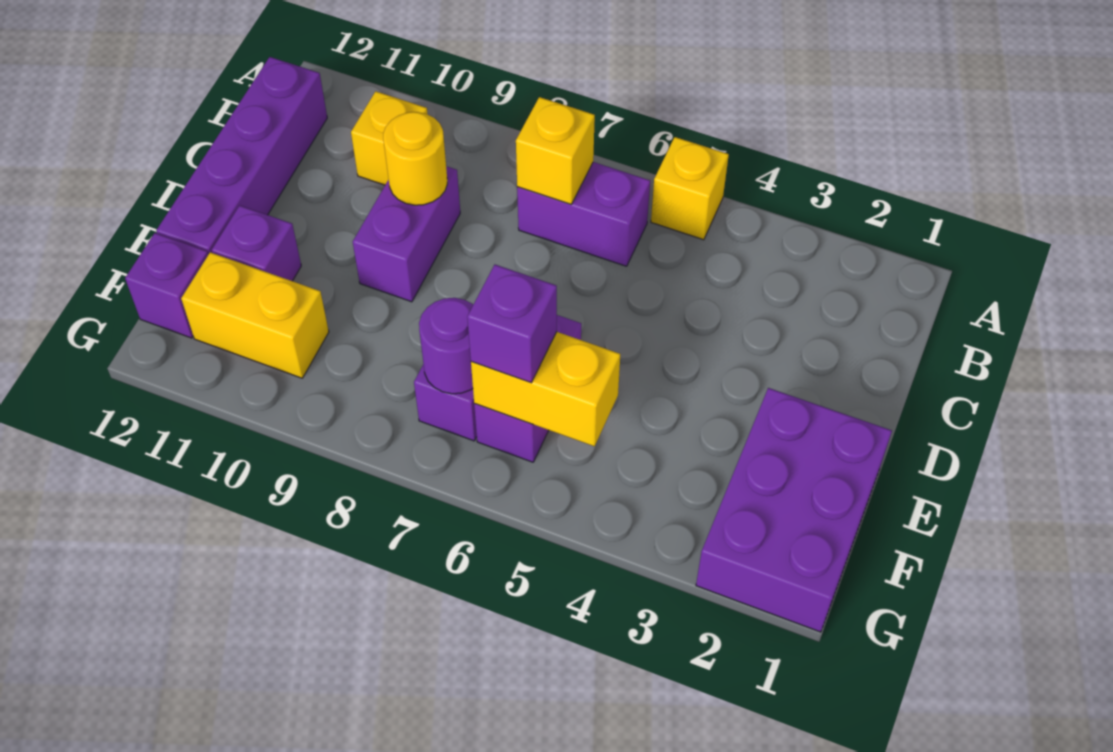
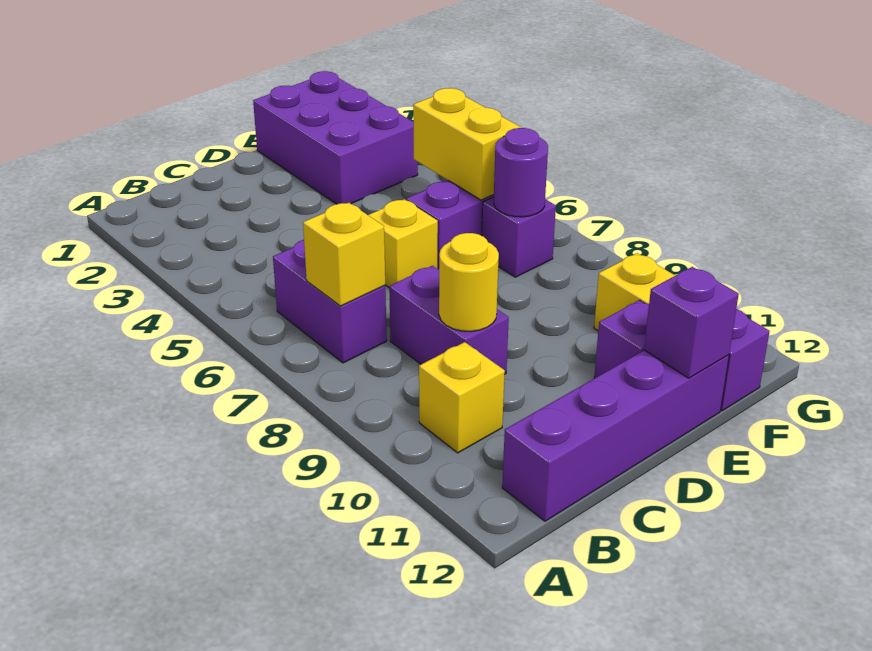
yellow brick A5 level 1 -> yellow brick D6 level 1
purple brick C9:D9 level 1 -> purple brick C8:C9 level 1
purple brick E1:G2 level 1 -> purple brick E1:F3 level 1
purple brick F6 level 3 -> purple brick E12 level 2

